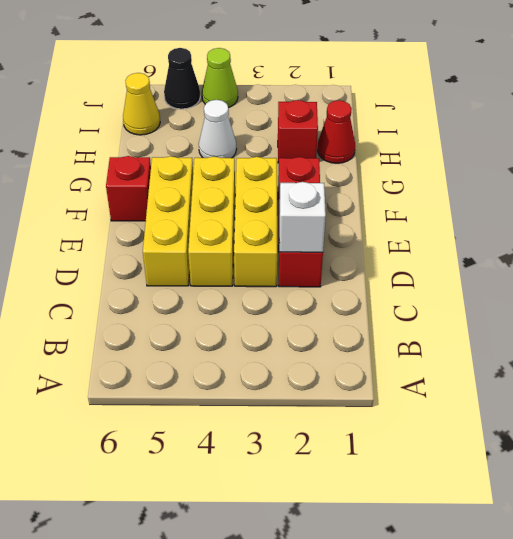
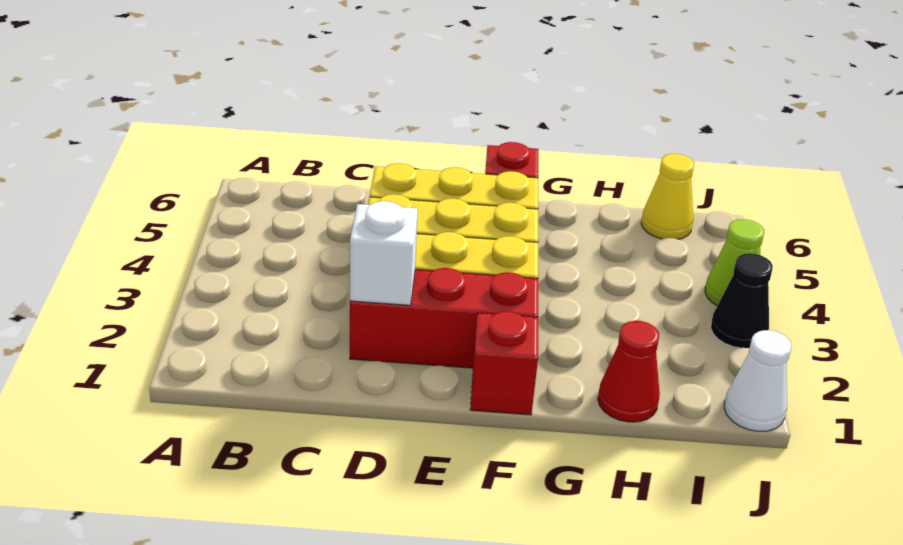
red brick H2 level 1 -> red brick F1 level 1
white cone H4 level 1 -> white cone J1 level 1
black cone J5 level 1 -> black cone J3 level 1

